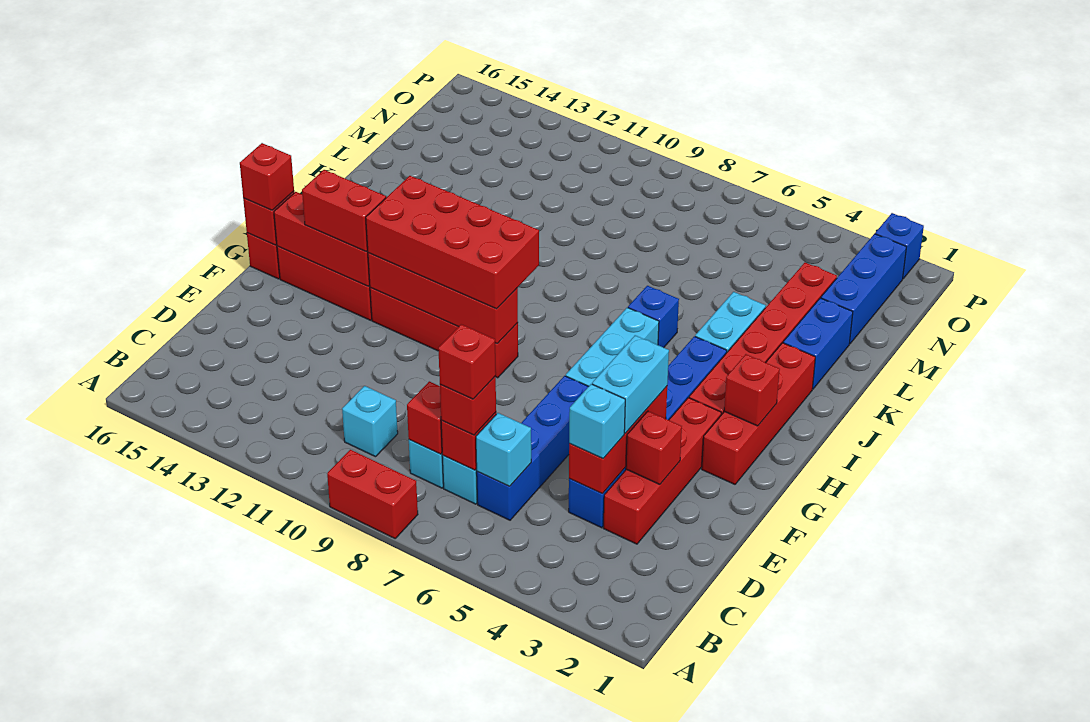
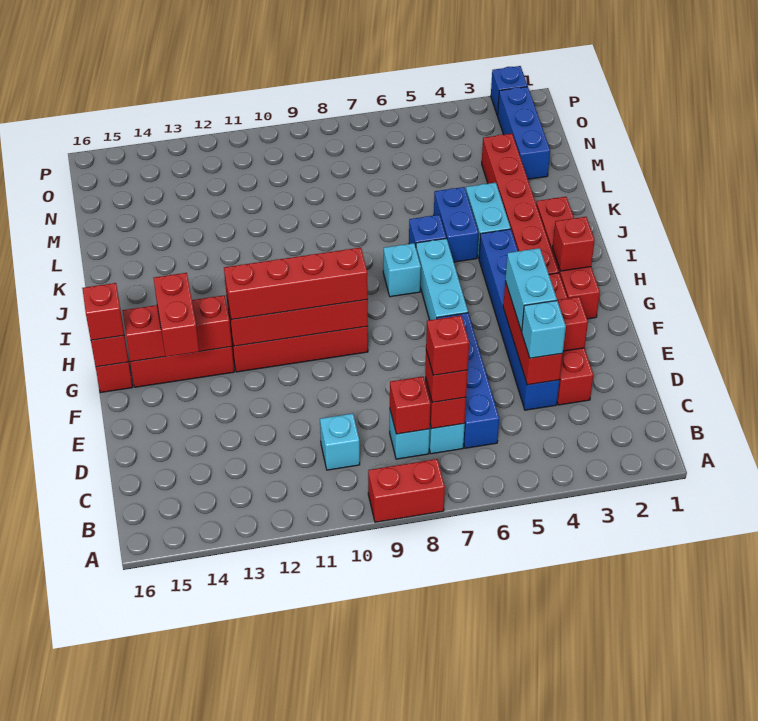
cyan brick C6 level 2 -> cyan brick I7 level 1
red brick G9:H12 level 3 -> red brick G9:G12 level 3
red brick G13:G14 level 3 -> red brick F14:G14 level 3
blue brick K2:L2 level 1 -> blue brick J5:K5 level 1

